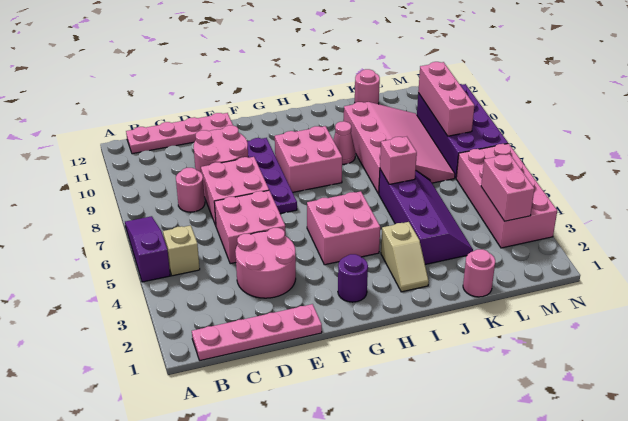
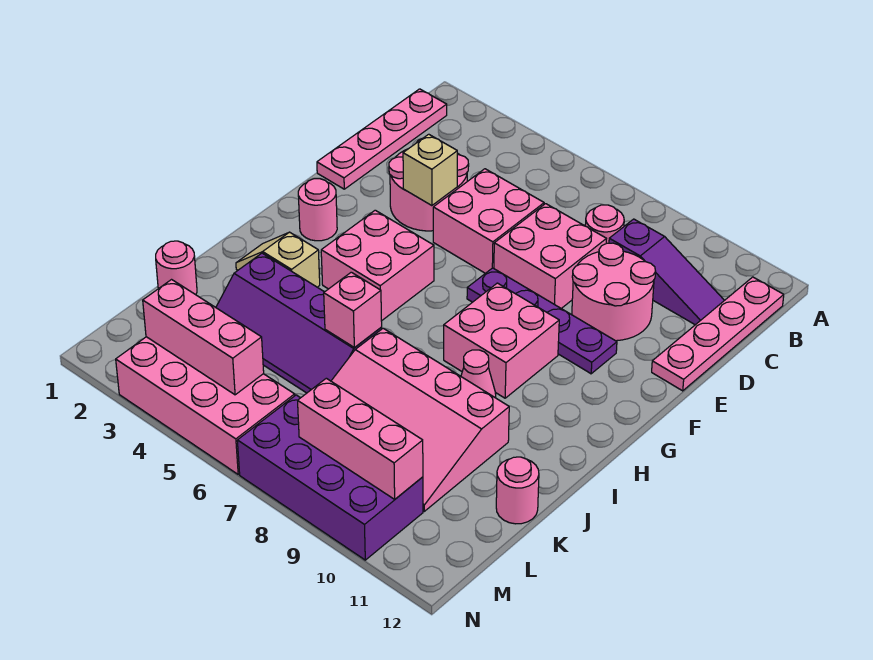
purple slope A5:A7 level 1 top 5 -> purple slope C9:C11 level 1 top 9
tan brick B5 level 1 -> tan brick E4 level 2
purple round brick G2 level 1 -> pink round brick G2 level 1
pink brick M3:M4 level 2 -> pink brick M3:M5 level 2

